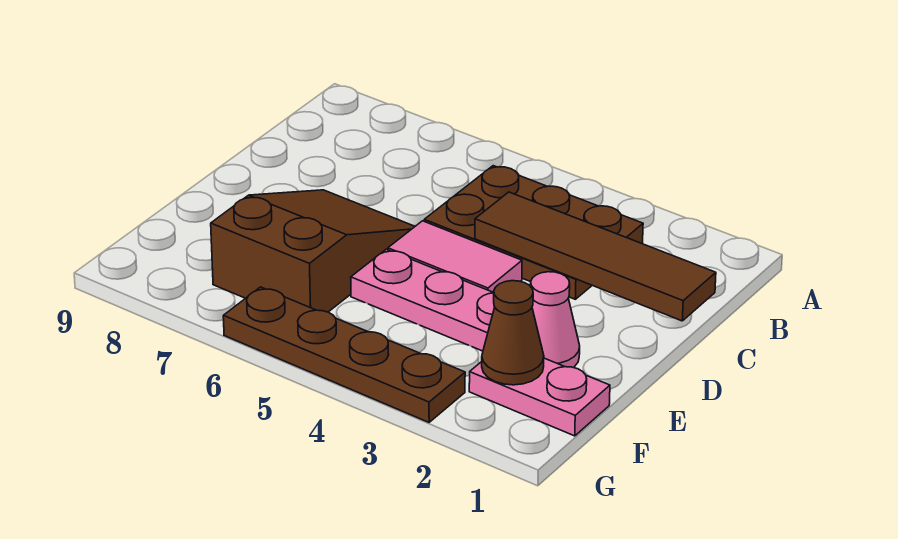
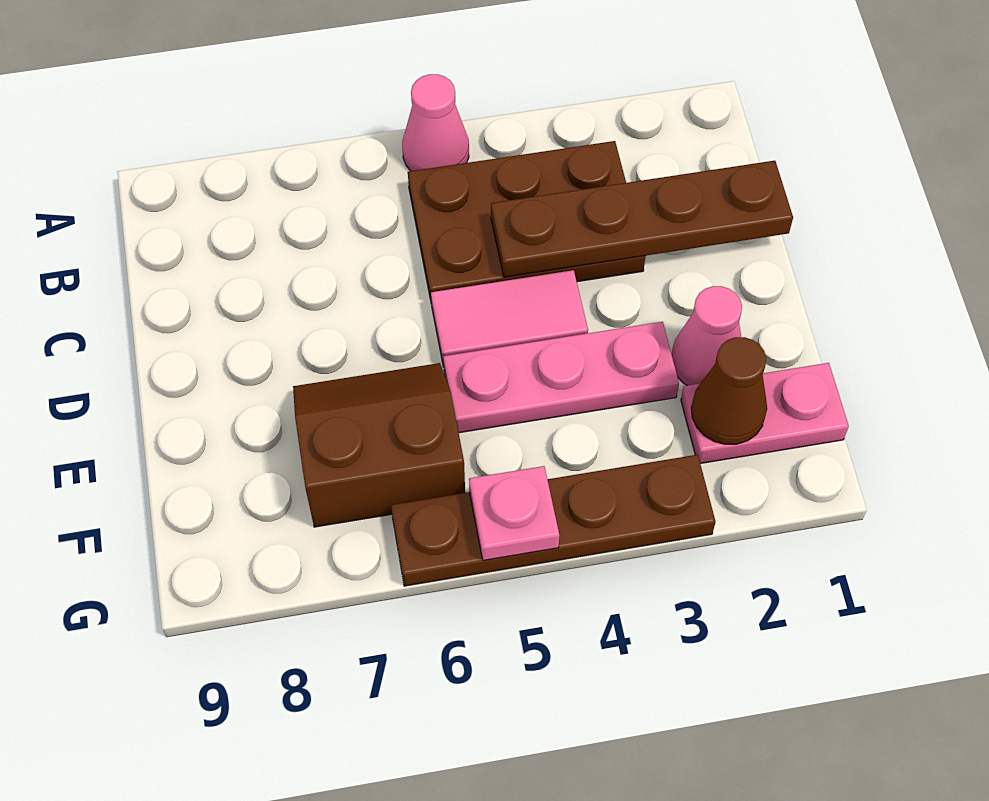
none -> pink cone A5 level 1
brown tile C1:C4 level 2 -> brown plate C1:C4 level 2
brown slope D6:F7 level 1 top F -> brown slope E6:F7 level 1 top F
none -> pink plate G5 level 2

